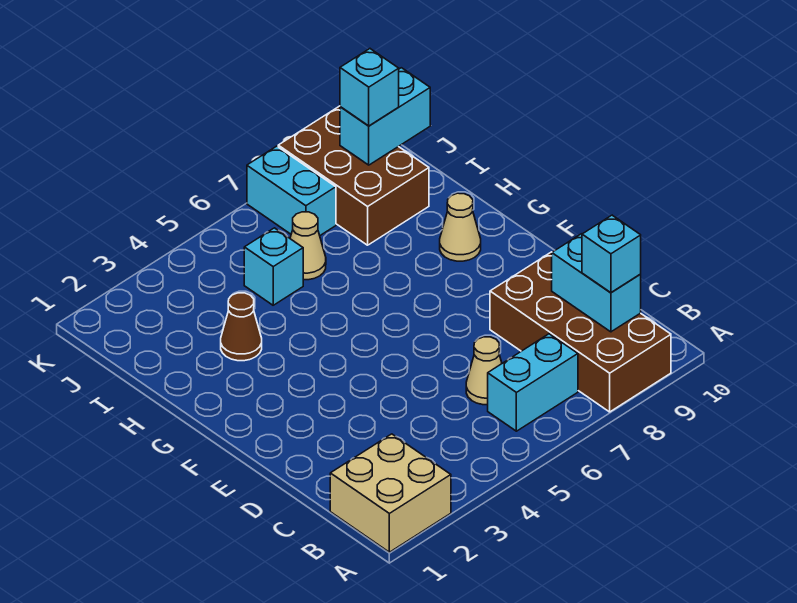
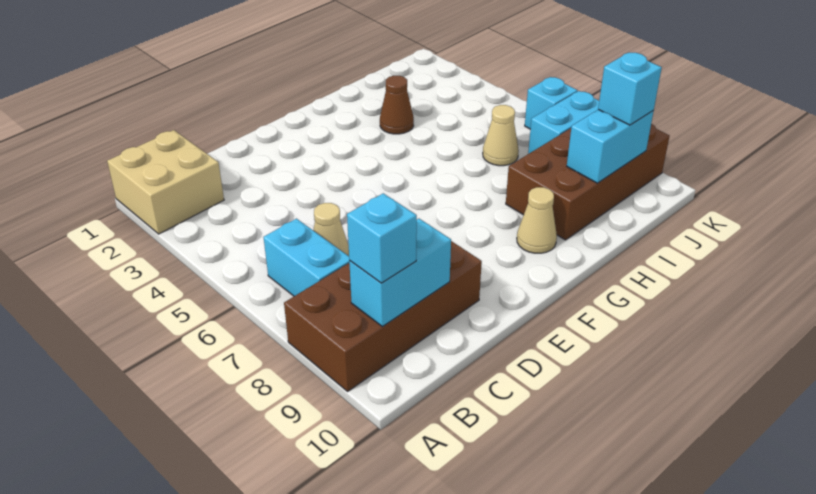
cyan brick I5 level 1 -> cyan brick K6 level 1
brown brick I8:K9 level 1 -> brown brick H8:K9 level 1
cyan brick J9:J10 level 2 -> cyan brick I9:J9 level 2

